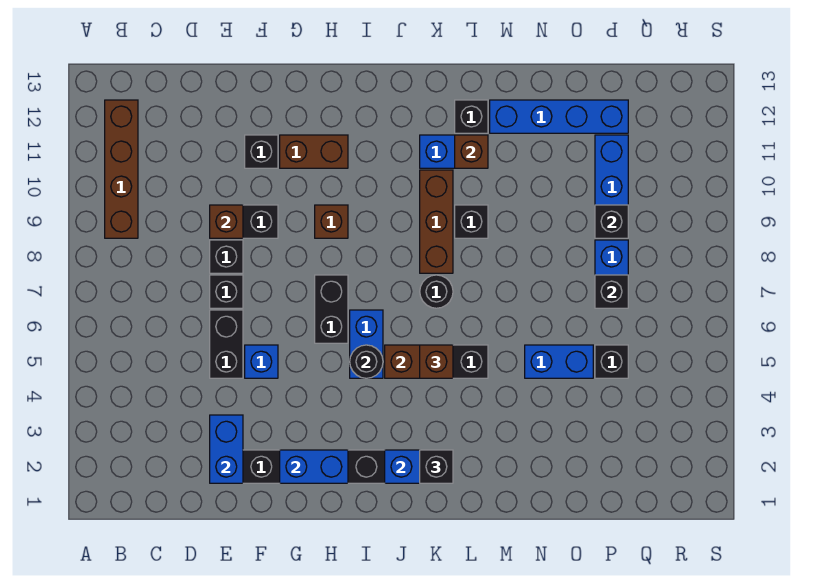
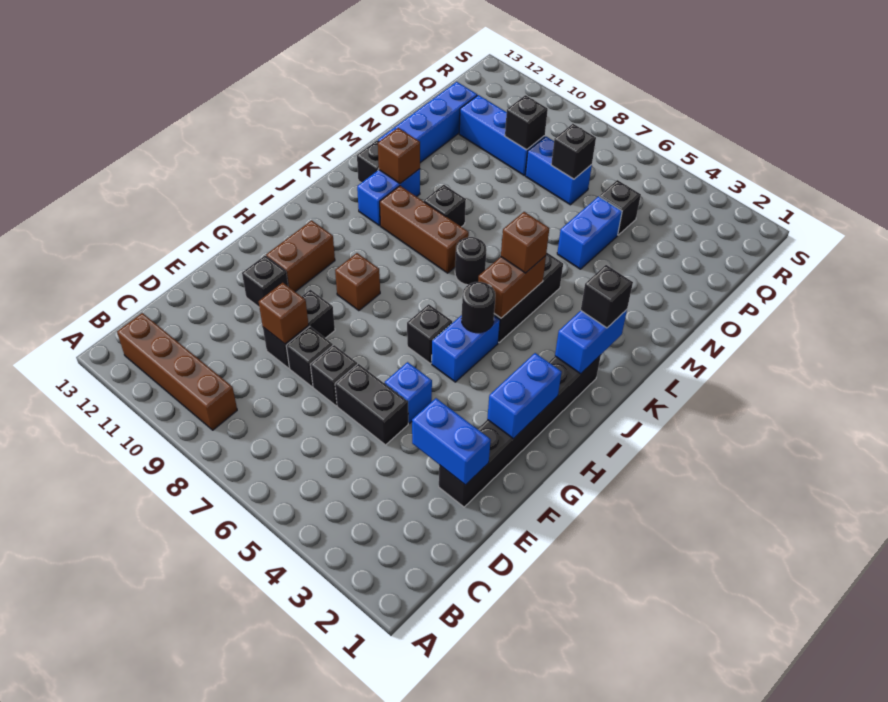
black brick H6:H7 level 1 -> black brick H6 level 1
blue brick I5:I6 level 1 -> blue brick H5:I5 level 1

